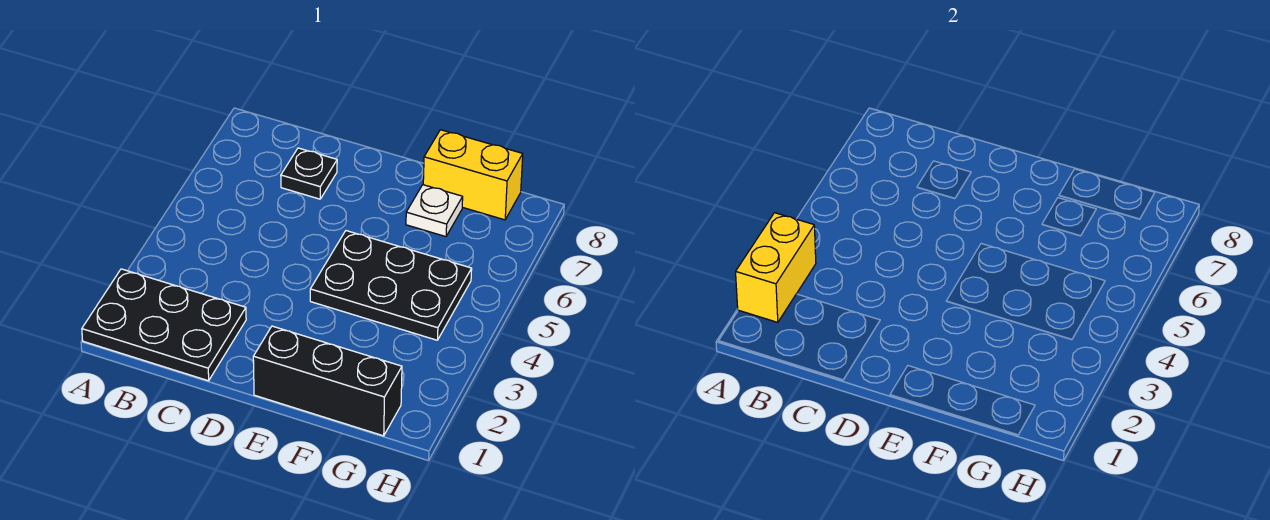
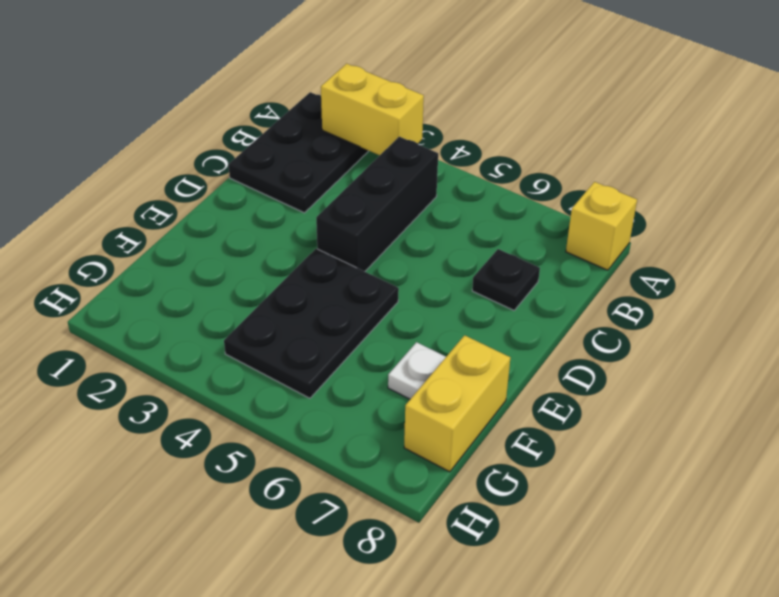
none -> yellow brick A8 level 1
black brick E1:G1 level 1 -> black brick B4:D4 level 1

